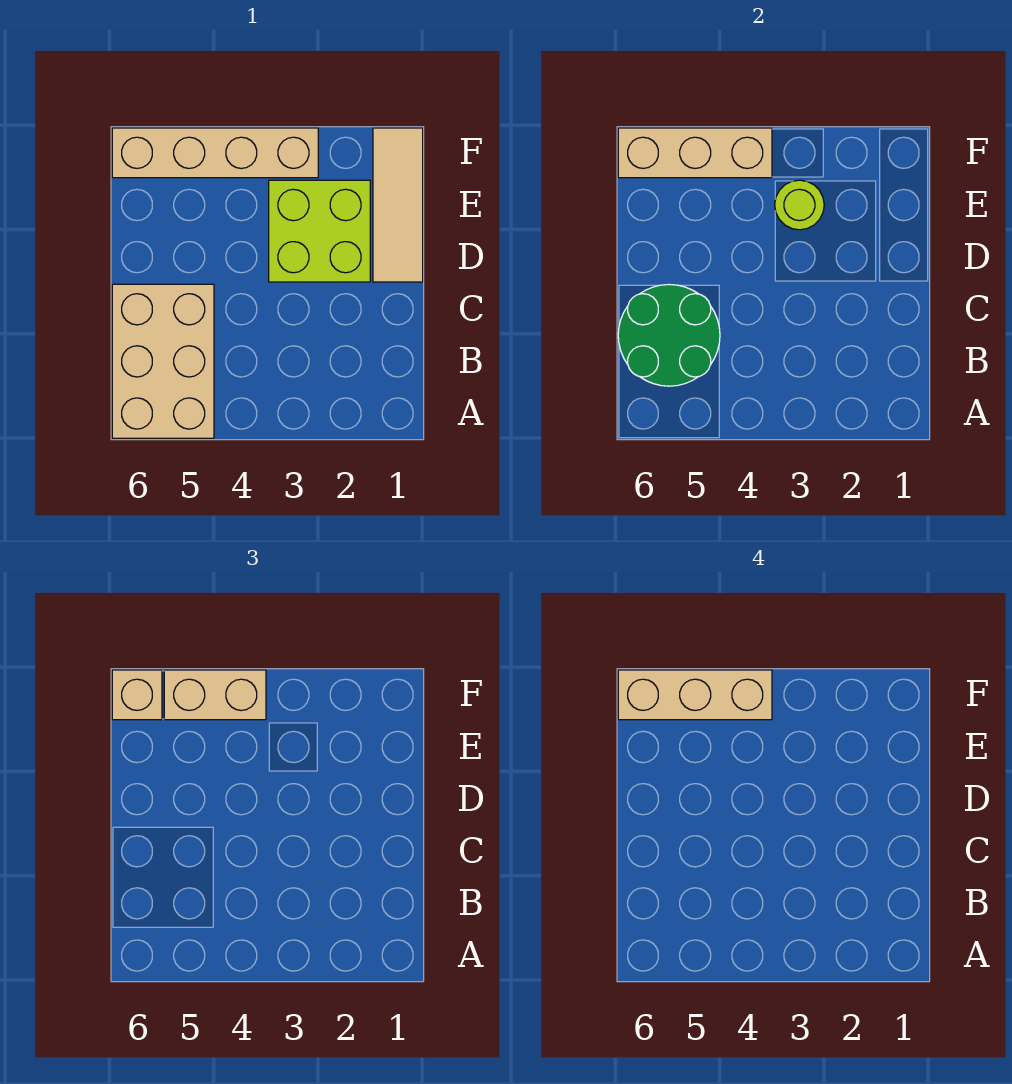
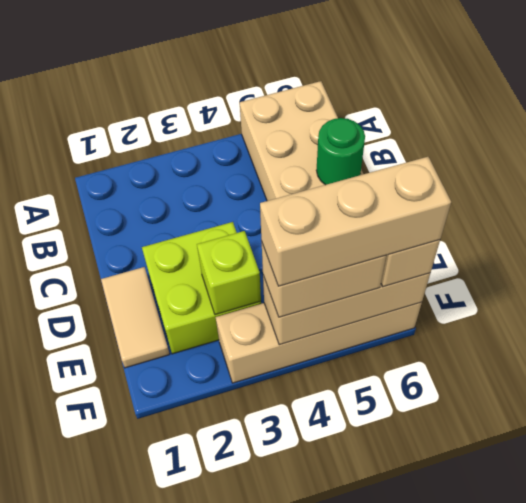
green round brick B5:C6 level 2 -> green round brick C6 level 2
tan tile D1:F1 level 1 -> tan tile D1:E1 level 1
lime round brick E3 level 2 -> lime brick E3 level 2

